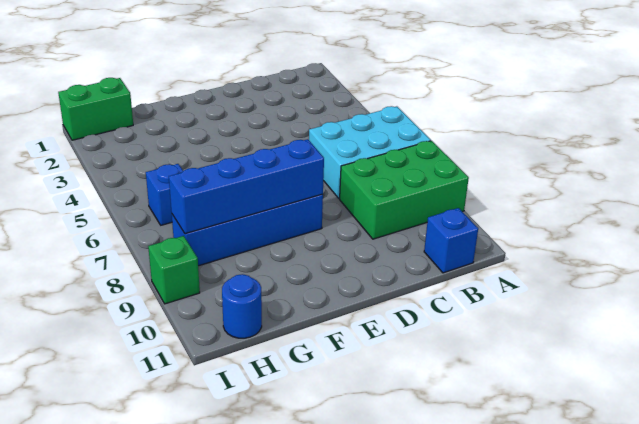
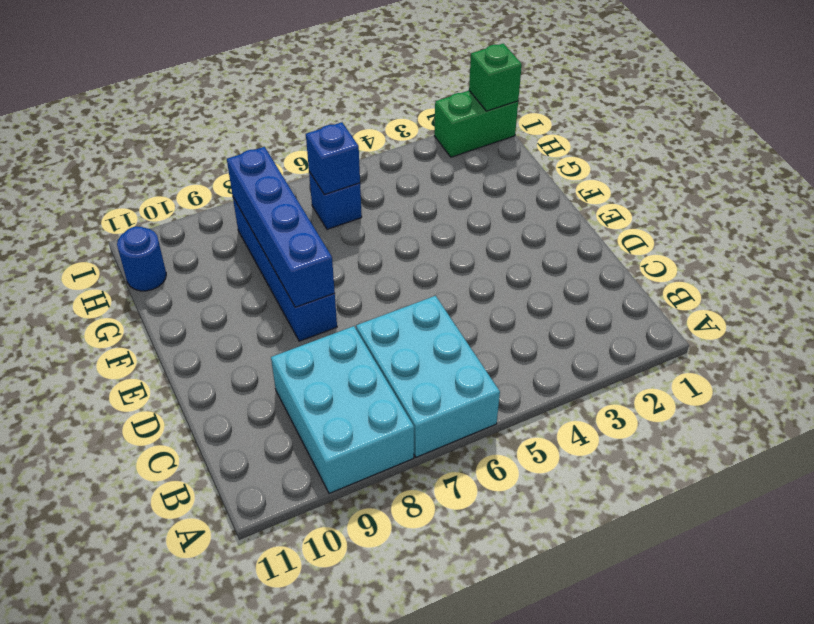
green brick A8:C9 level 1 -> cyan brick A8:C9 level 1
blue brick B11 level 1 -> blue brick H6 level 2
green brick H1:I1 level 1 -> green brick I1:I2 level 1
green brick I9 level 1 -> green brick I1 level 2

